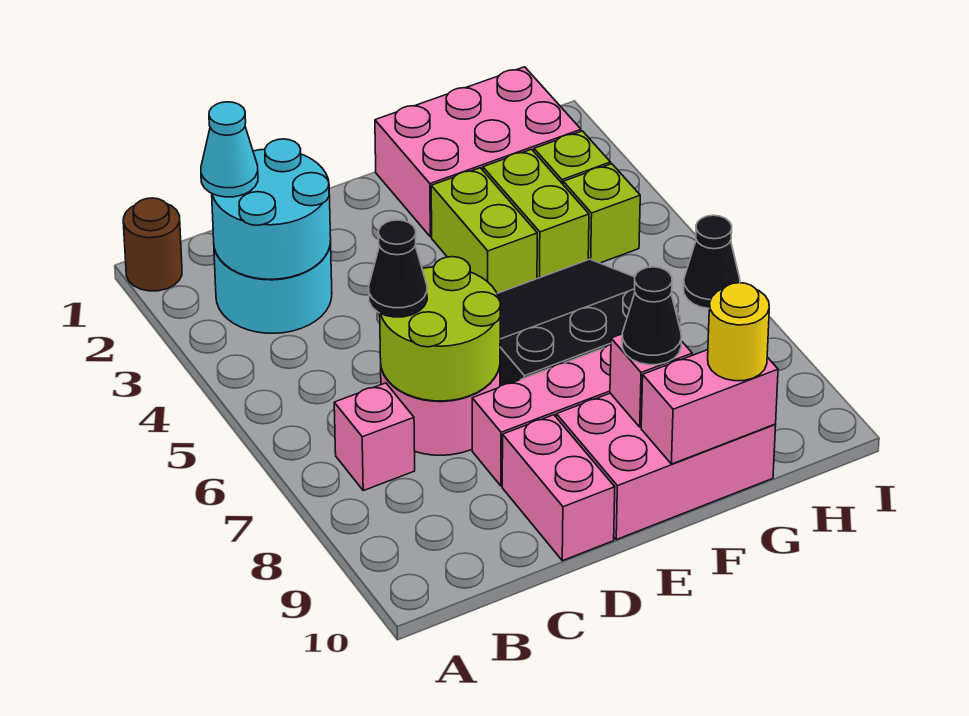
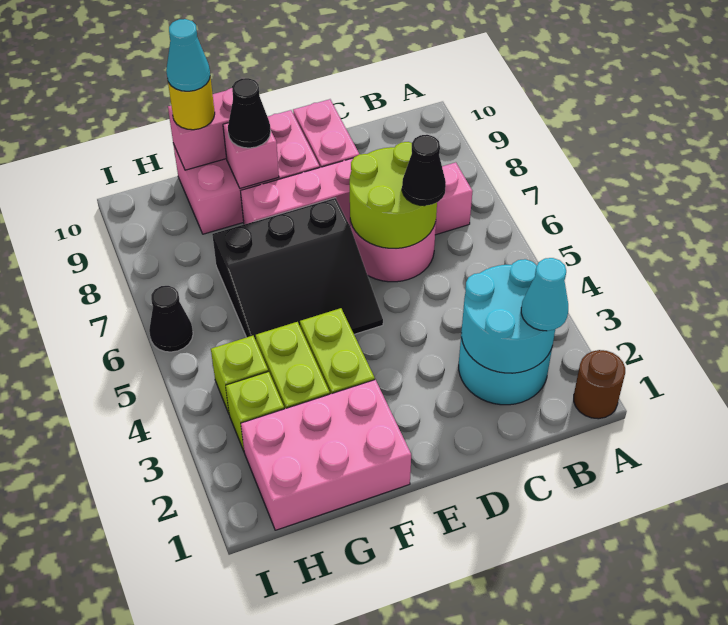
none -> cyan cone G10 level 4

